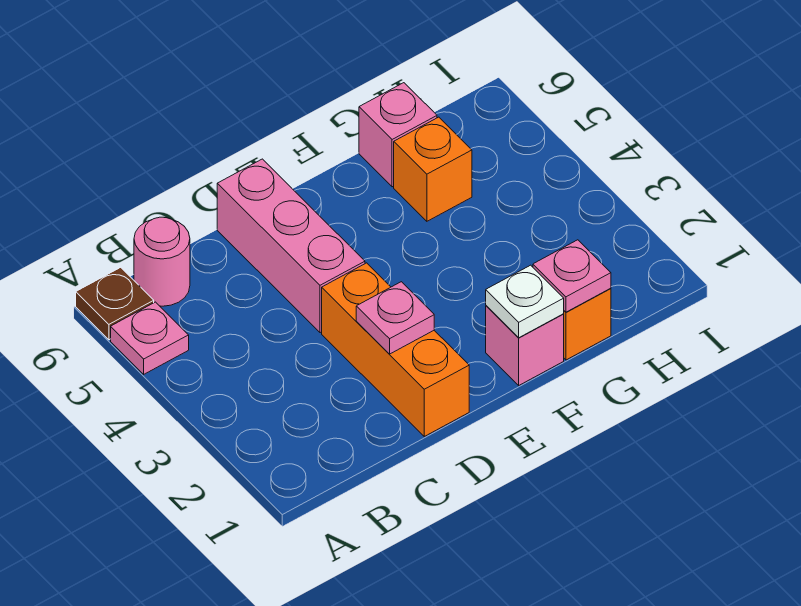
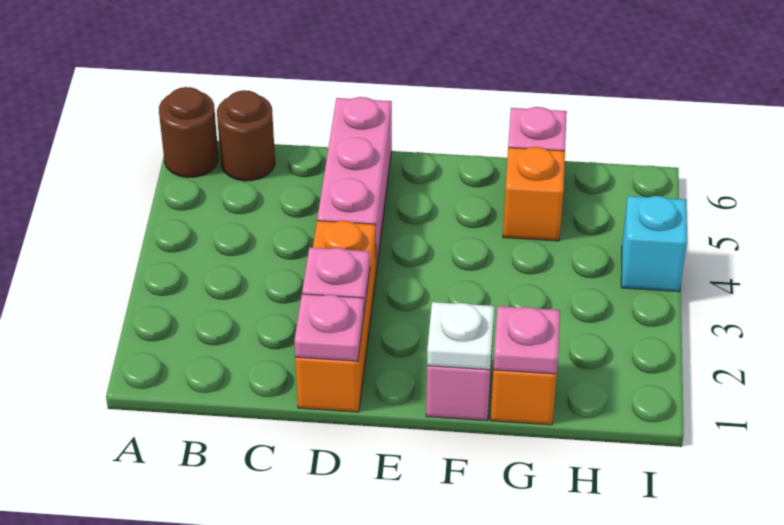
pink plate A5 level 1 -> pink plate D1 level 2
brown plate A6 level 1 -> brown round brick A6 level 1
pink round brick B6 level 1 -> brown round brick B6 level 1
none -> cyan brick I4 level 1

